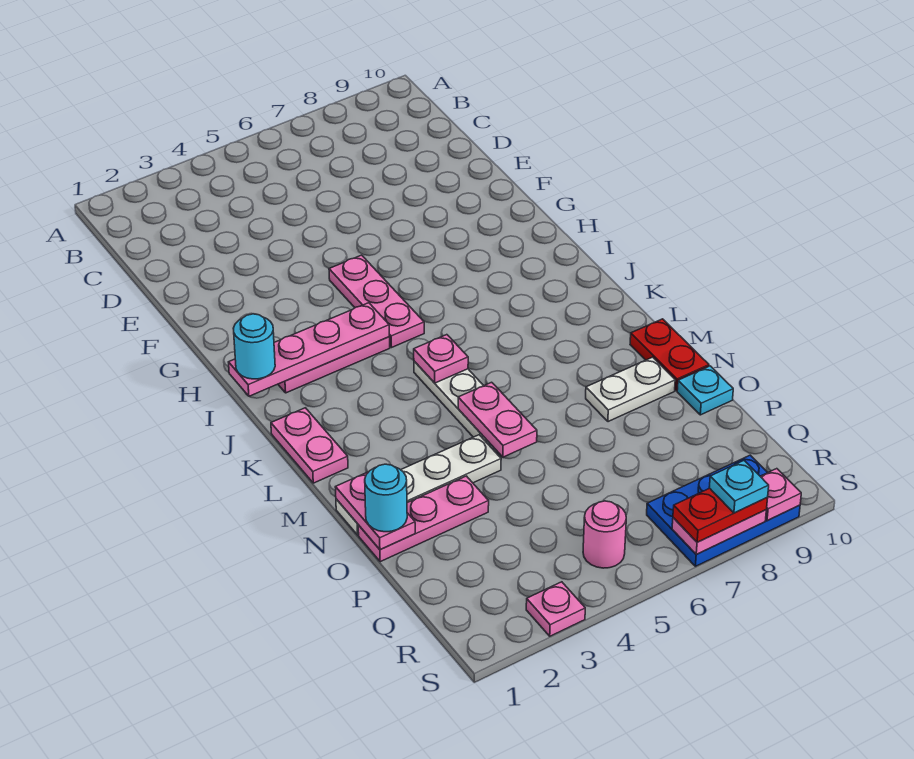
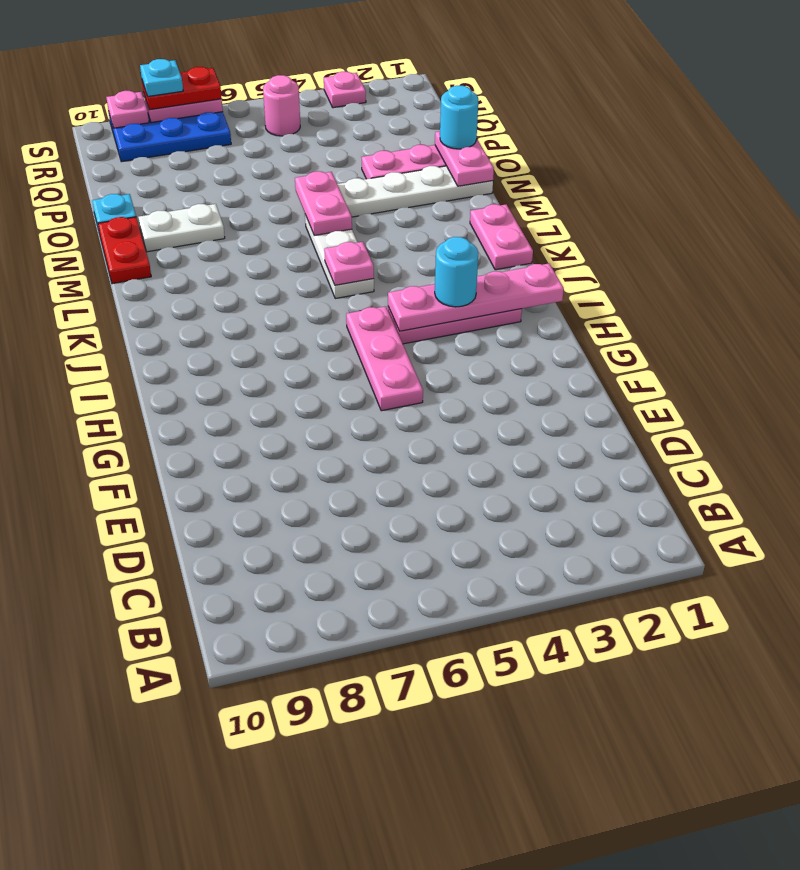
cyan round brick I1 level 3 -> cyan round brick I3 level 3

